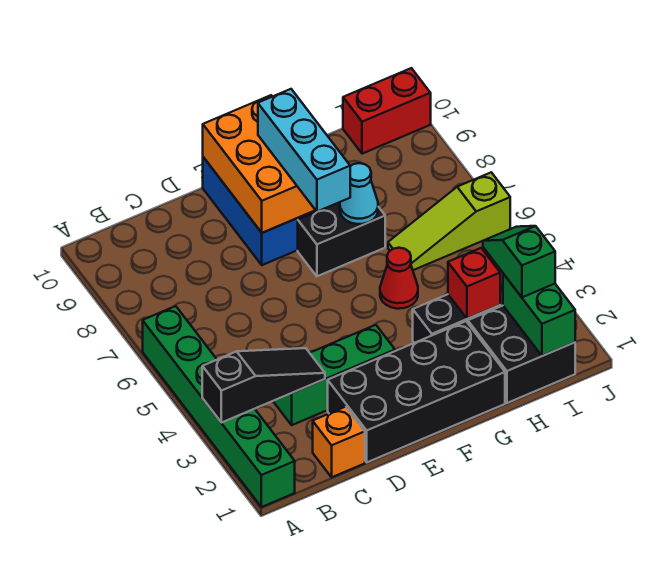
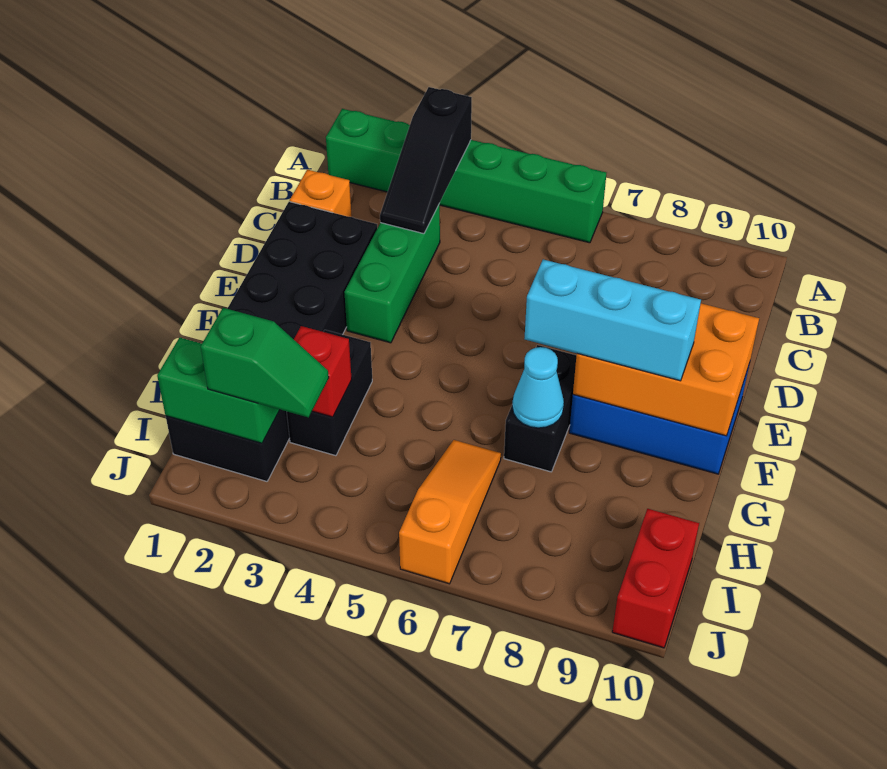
red cone G5 level 1 -> none
lime slope H6:J6 level 1 top J -> orange slope H6:J6 level 1 top J

